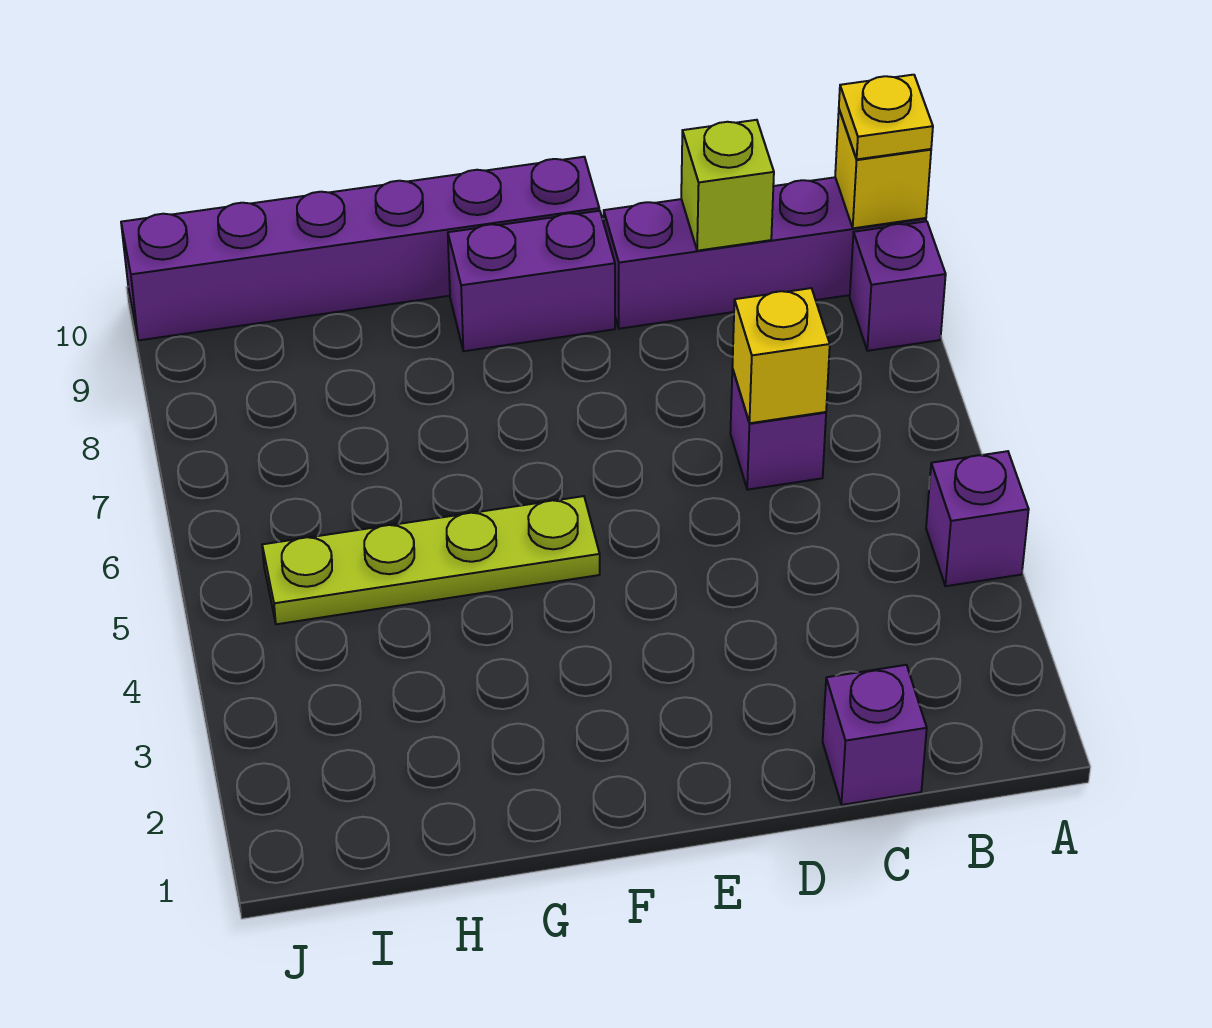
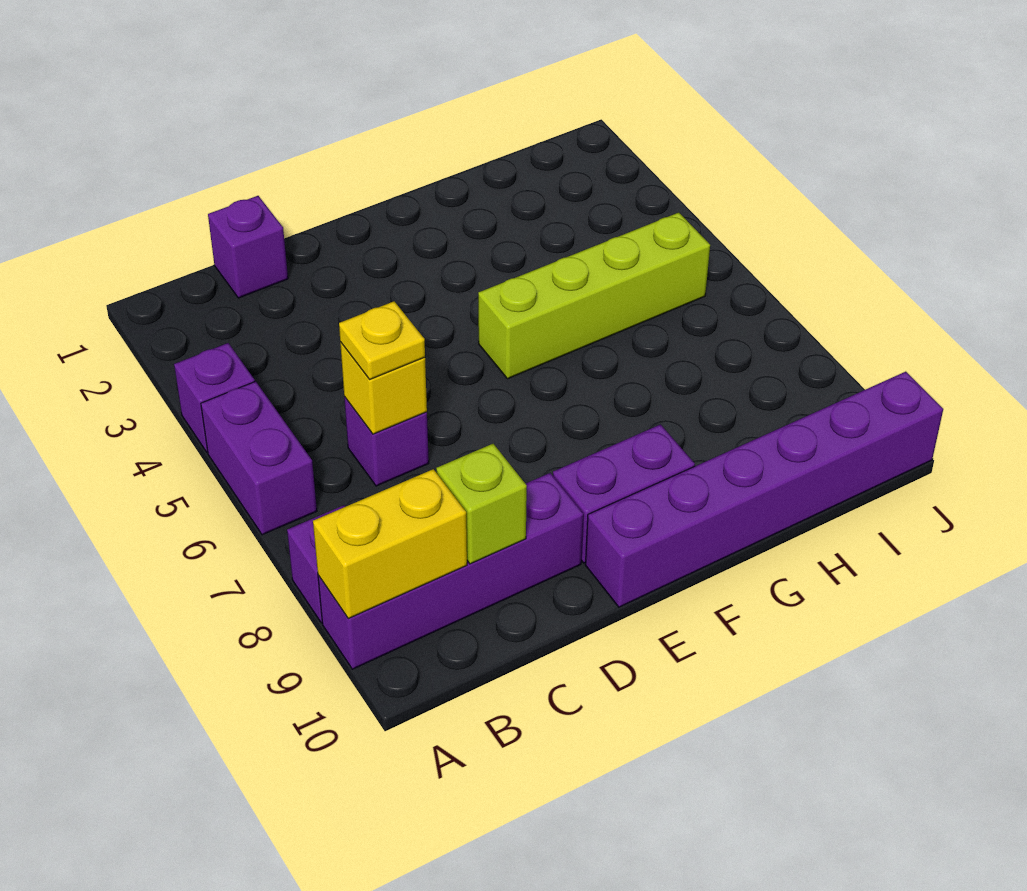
none -> purple brick A5:A6 level 1
yellow brick A9 level 2 -> yellow brick A9:B9 level 2
yellow plate A9 level 3 -> yellow plate C6 level 3
lime plate F5:I5 level 1 -> lime brick F5:I5 level 1

